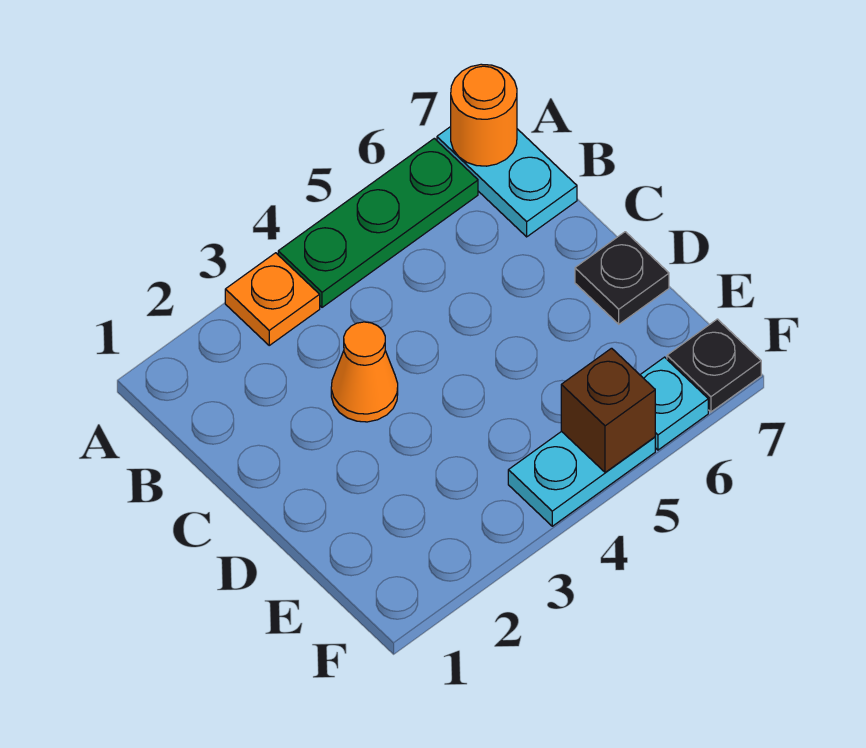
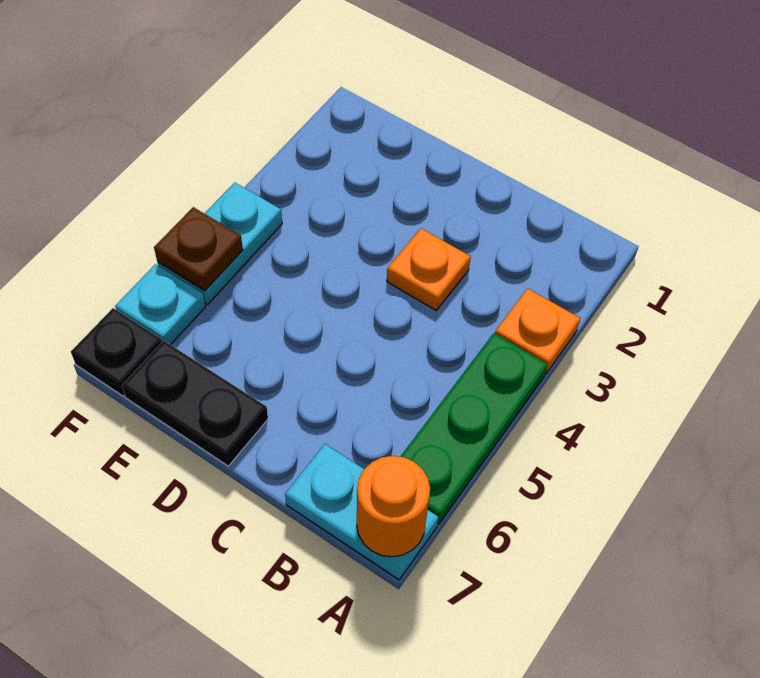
orange cone C3 level 1 -> orange plate C3 level 1
black plate D7 level 1 -> black plate D7:E7 level 1
brown brick F5 level 2 -> brown plate F5 level 2

